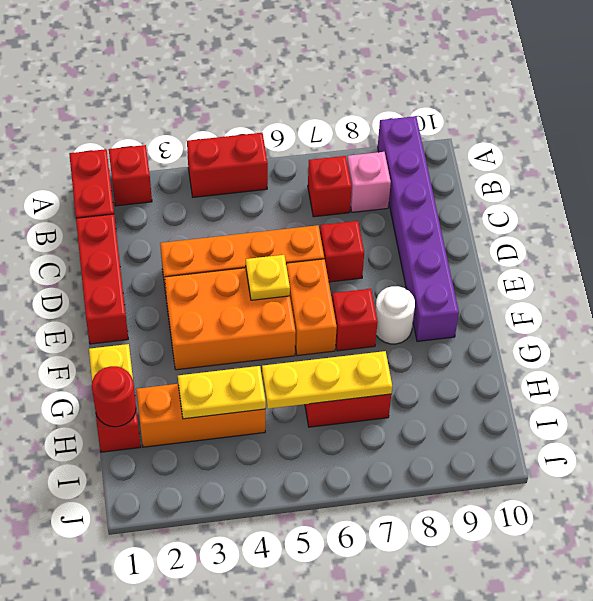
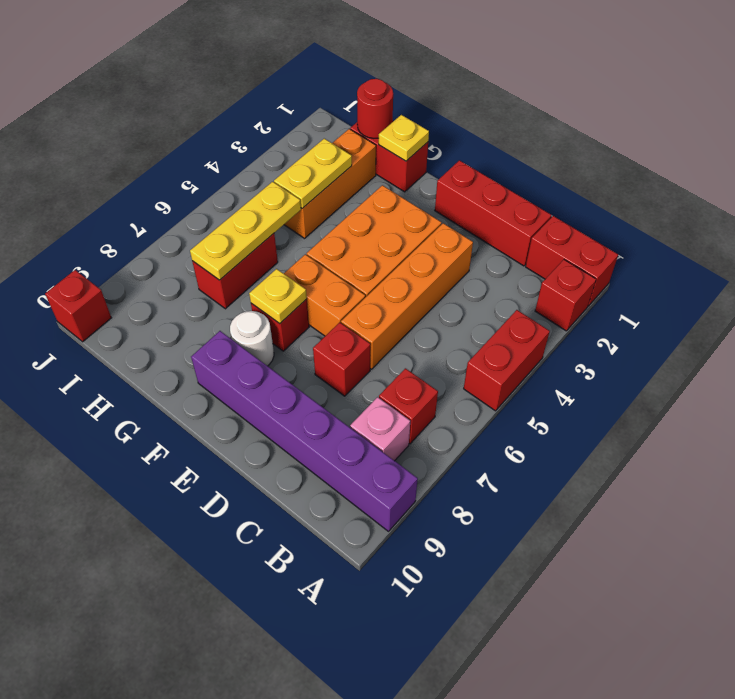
yellow plate E5 level 2 -> yellow plate F7 level 2
none -> red brick J10 level 1

